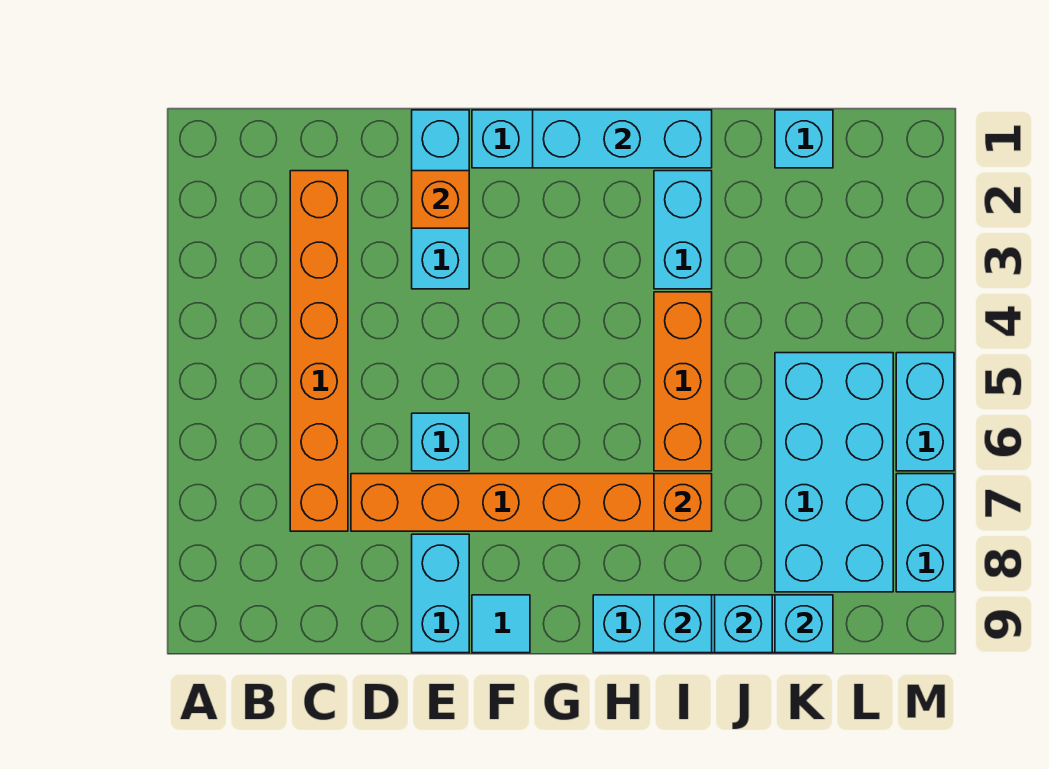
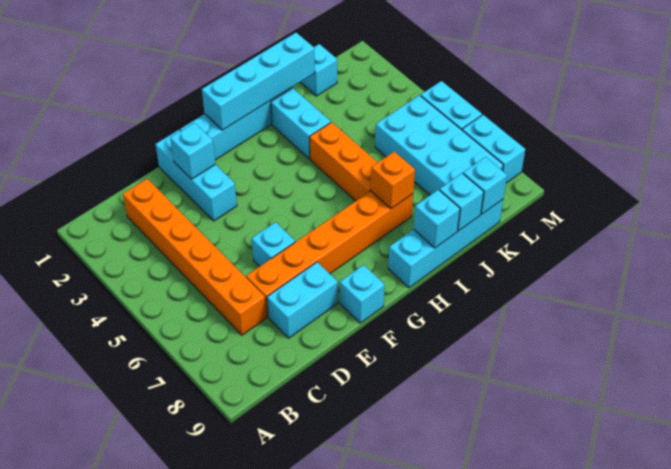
orange brick E2 level 2 -> cyan brick E2 level 2
cyan brick E8:E9 level 1 -> cyan brick D8:E8 level 1
cyan tile F9 level 1 -> cyan brick F9 level 1
cyan brick G1:I1 level 2 -> cyan brick G1:J1 level 2

